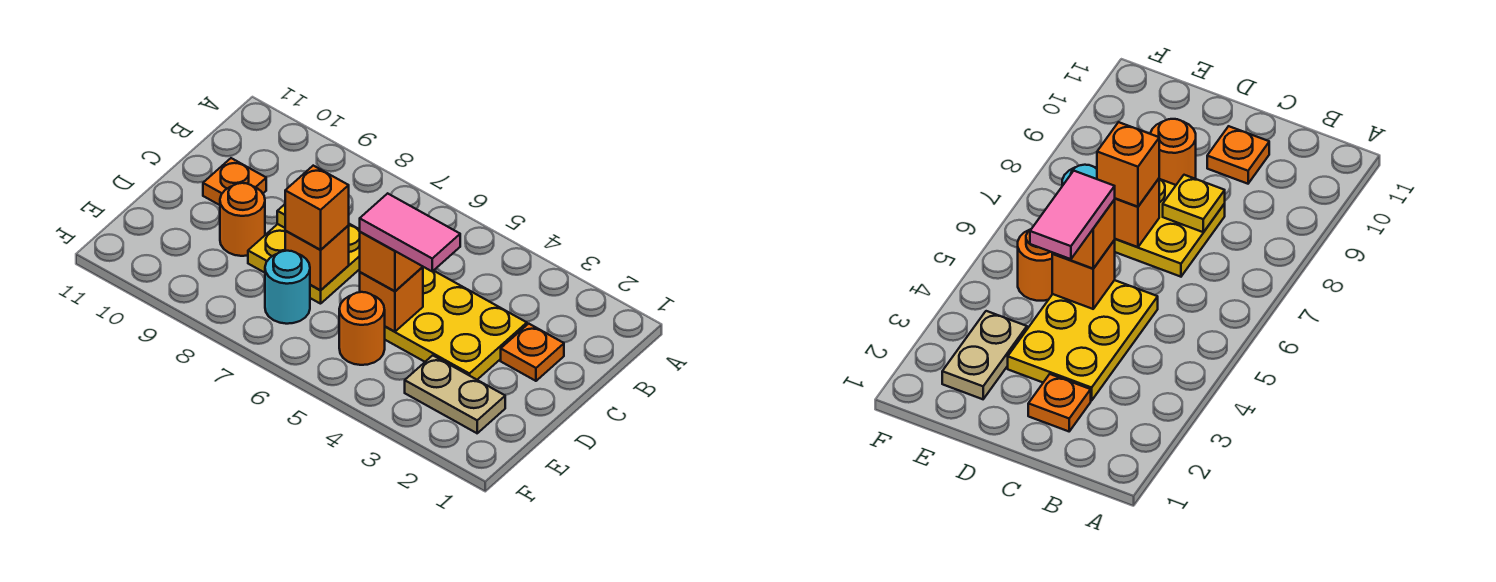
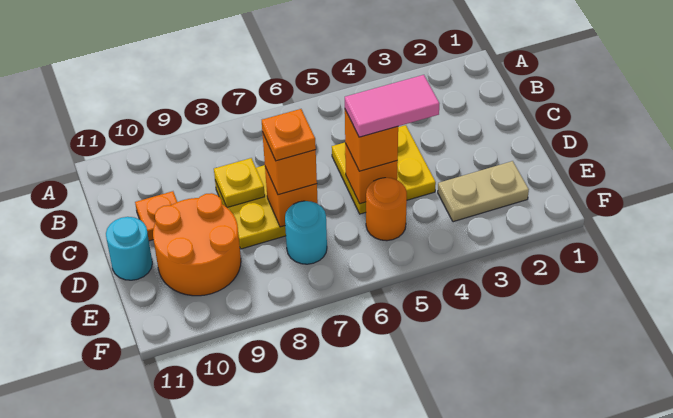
orange plate C2 level 1 -> orange plate D7 level 4
yellow plate C3:D5 level 1 -> yellow plate C4:D5 level 1
orange round brick D9 level 1 -> orange round brick D9:E10 level 1
none -> cyan round brick D11 level 1

